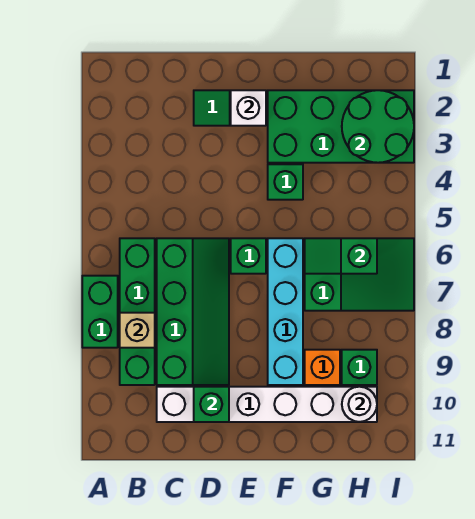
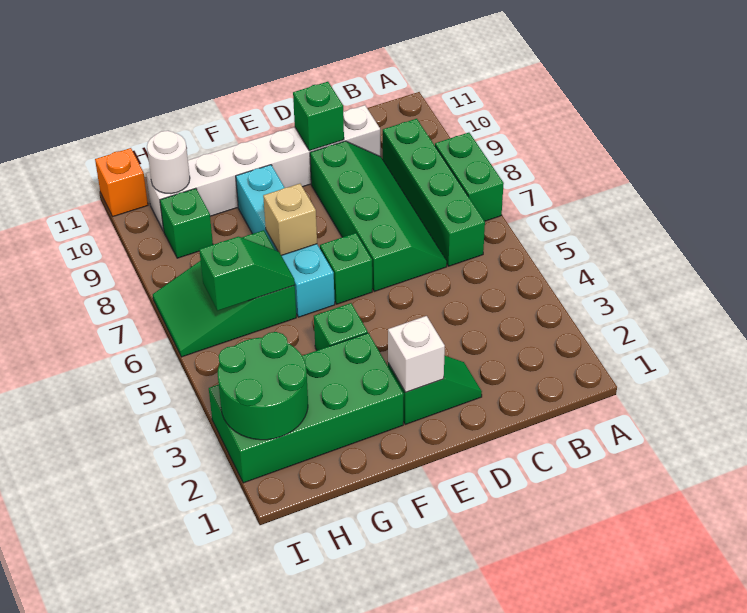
tan brick B8 level 2 -> tan brick F7 level 2
green slope C6:D9 level 1 top C -> green slope C6:D9 level 1 top D
orange brick G9 level 1 -> orange brick I11 level 1

